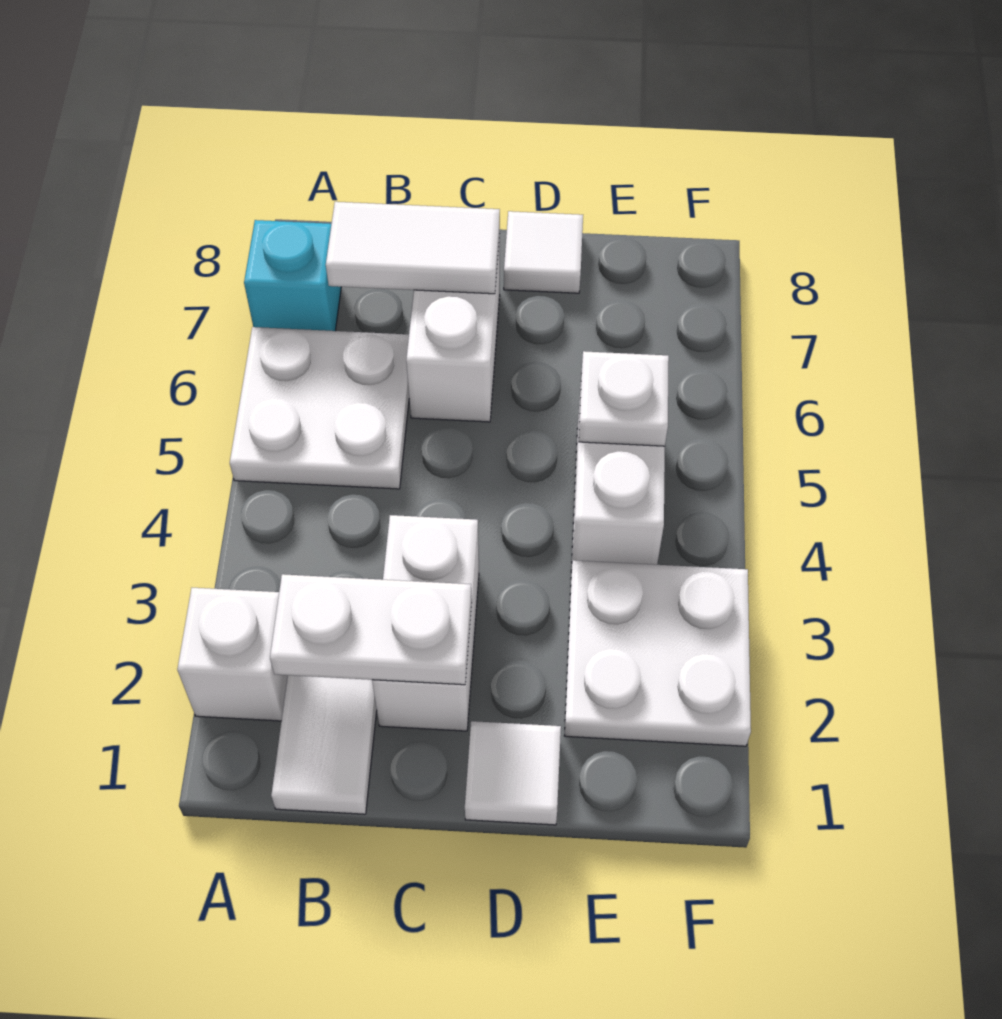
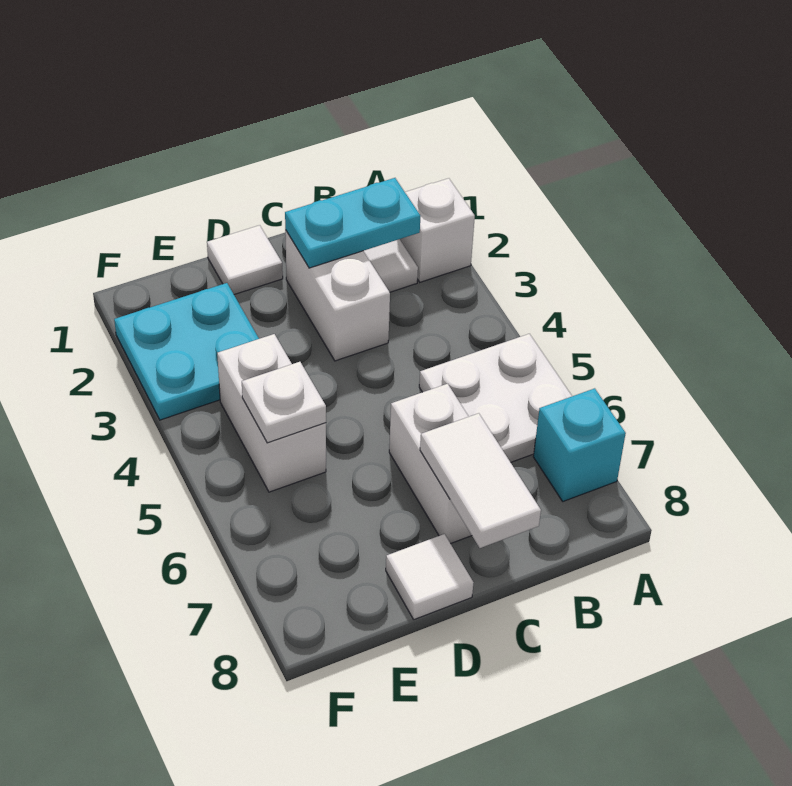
white plate B2:C2 level 2 -> cyan plate B2:C2 level 2
white tile B7:C7 level 2 -> white tile C7:C8 level 2
white plate E2:F3 level 1 -> cyan plate E2:F3 level 1

